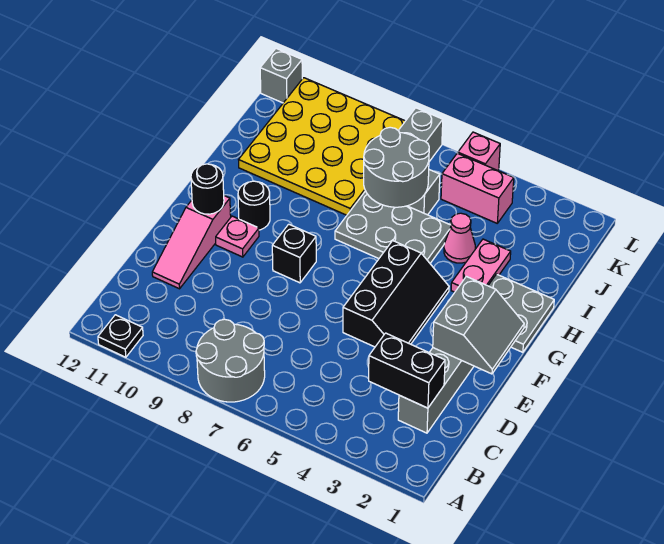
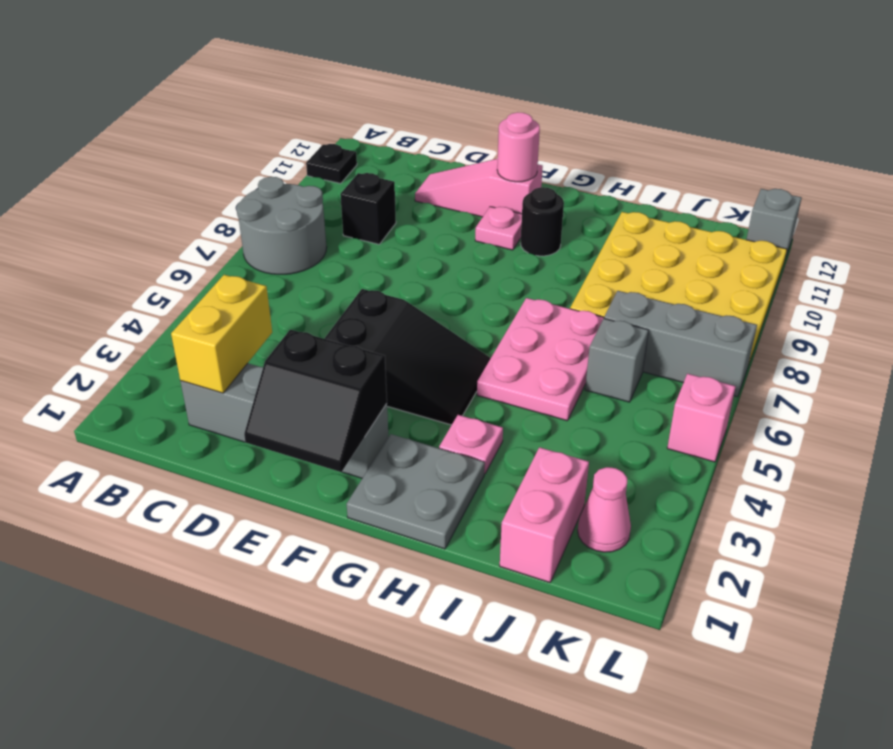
black brick C2:C3 level 2 -> yellow brick C2:C3 level 2
grey slope E1:F2 level 2 top 2 -> black slope E1:F2 level 2 top 2
black slope E4:G5 level 1 top 5 -> black slope E4:G5 level 1 top E
black brick F8 level 1 -> black brick C9 level 1
black round brick F11 level 2 -> pink round brick F11 level 2
pink plate H3:I3 level 1 -> pink plate H3 level 1
grey plate H5:I7 level 1 -> pink plate H5:I7 level 1
pink cone I4 level 1 -> pink cone K2 level 1
grey round brick I6:J7 level 2 -> none
pink brick K4:K5 level 1 -> pink brick J1:J2 level 1

